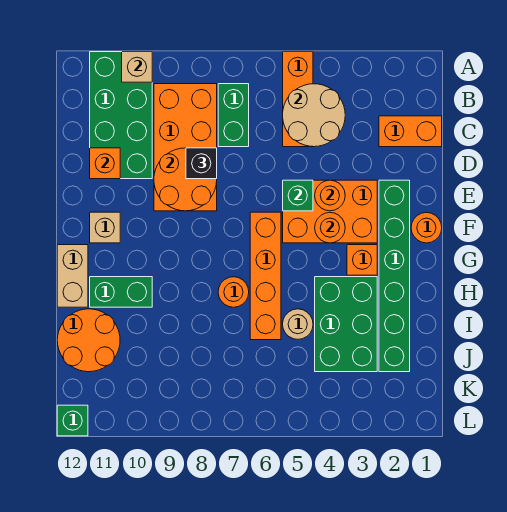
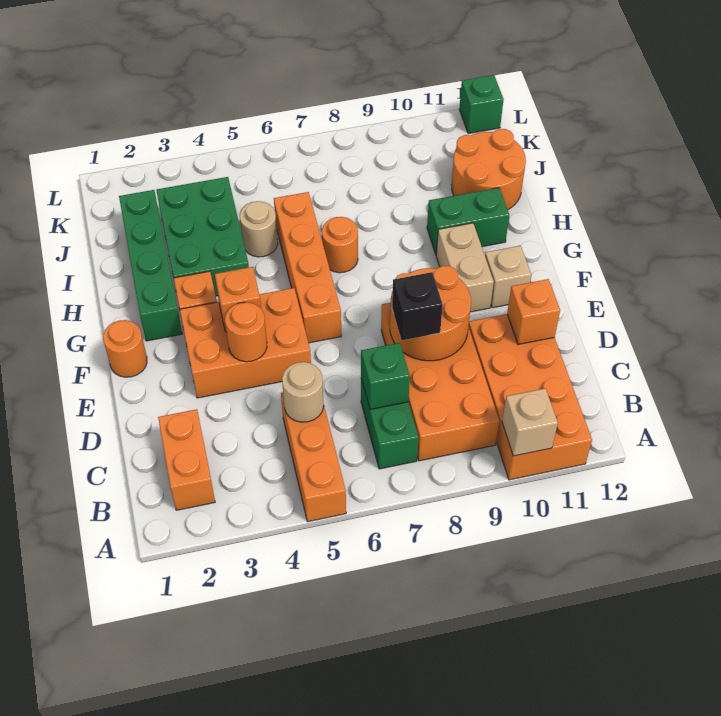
green brick A10:D11 level 1 -> orange brick A10:D11 level 1
tan round brick B4:C5 level 2 -> tan round brick C5 level 2
orange brick C1:C2 level 1 -> orange brick B2:C2 level 1
green brick E2:J2 level 1 -> green brick G2:J2 level 1
green brick E5 level 2 -> green brick C7 level 2
orange round brick F4 level 2 -> orange brick F4 level 2
tan brick G12:H12 level 1 -> tan brick F10:G10 level 1

